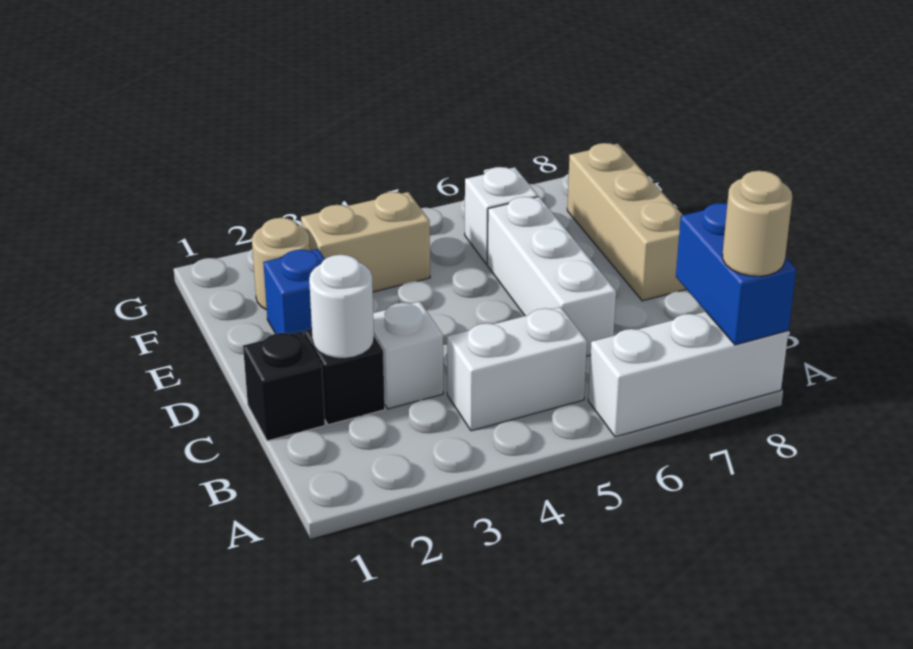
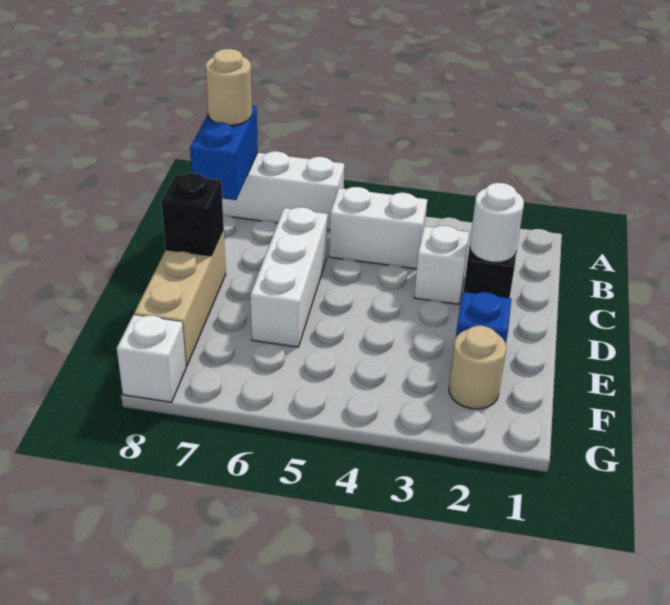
black brick C1 level 1 -> black brick D8 level 2
tan brick F3:F4 level 1 -> none
white brick F6 level 1 -> white brick G8 level 1

